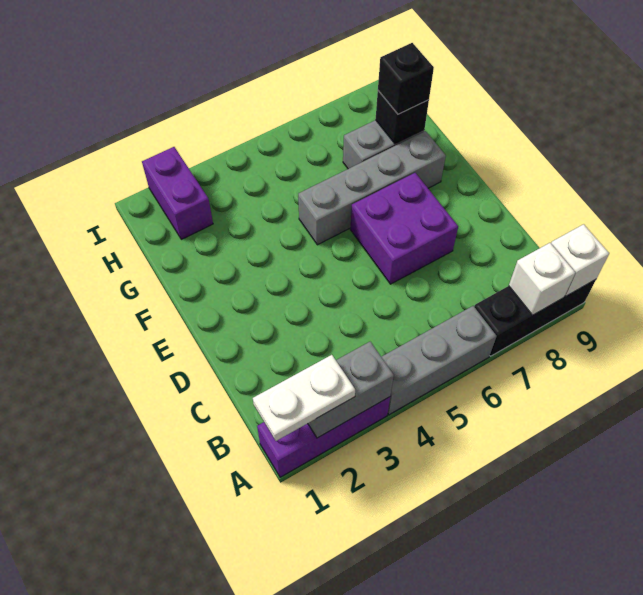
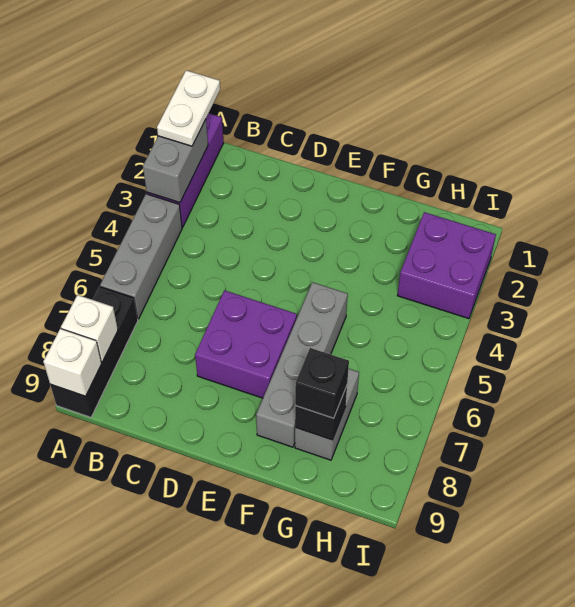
purple brick H2:I2 level 1 -> purple brick H2:I3 level 1

